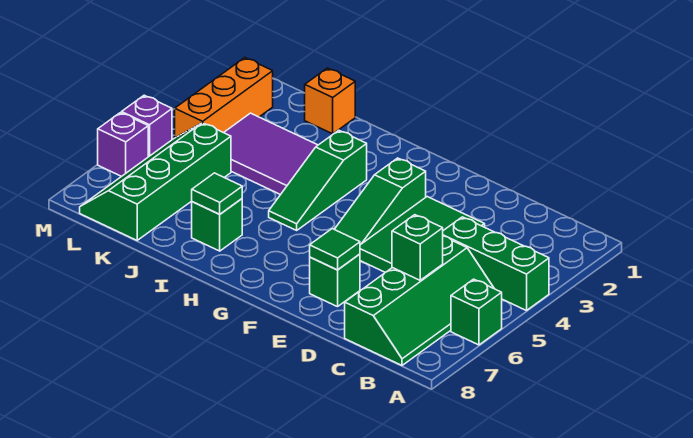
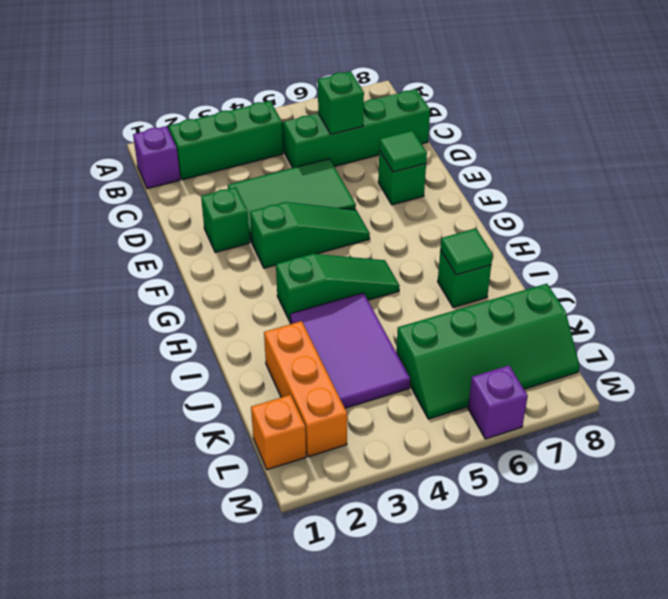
green brick A4:C4 level 1 -> green brick B2:B4 level 1
green brick A6 level 1 -> green brick E2 level 1
orange brick J1 level 1 -> orange brick L1 level 1
orange brick L2:L4 level 1 -> orange brick J2:L2 level 1
purple brick M5 level 1 -> purple brick B1 level 1

